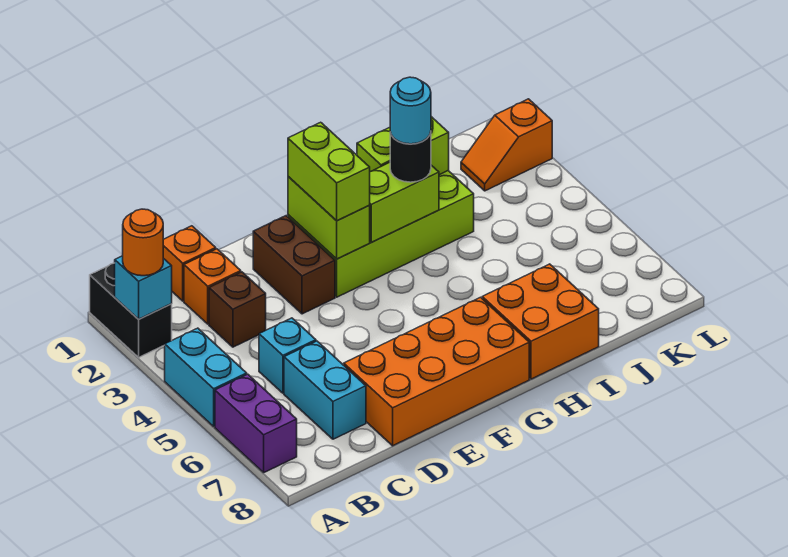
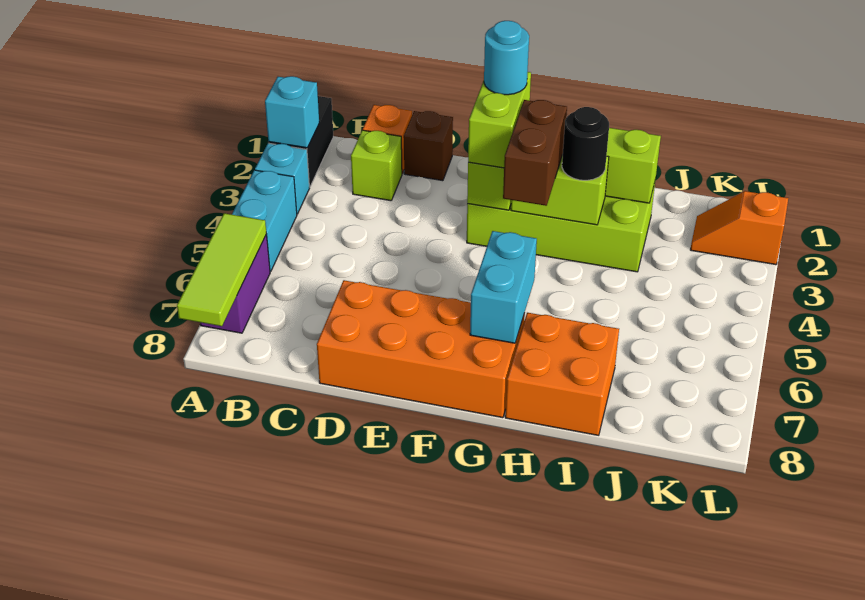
orange round brick A2 level 3 -> none
none -> lime tile A6:A8 level 2
orange brick C2 level 1 -> lime brick C2 level 1
brown brick C3 level 1 -> brown brick D1 level 1
cyan brick C5 level 1 -> cyan brick A3 level 1
cyan brick C6:C7 level 1 -> cyan brick G6:G7 level 2
brown brick E2:E3 level 1 -> brown brick G3:G4 level 3
cyan round brick H3 level 4 -> cyan round brick F2 level 4

